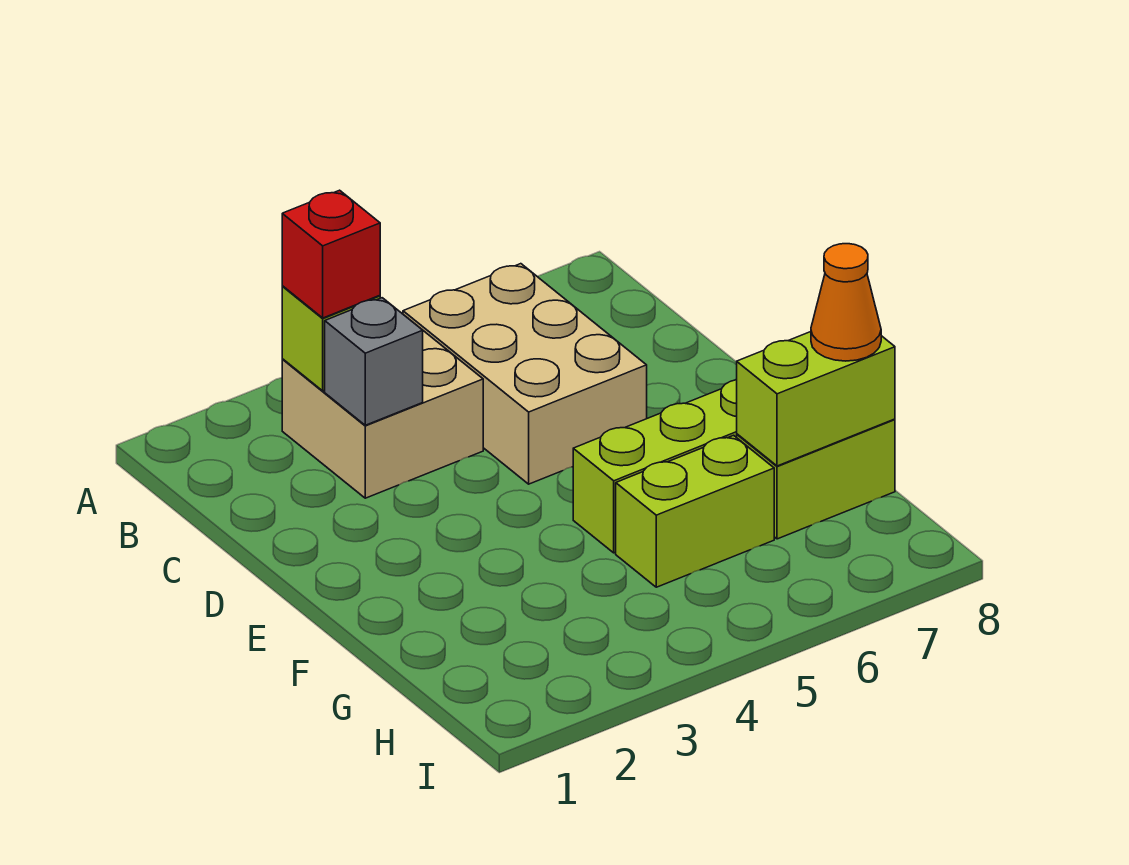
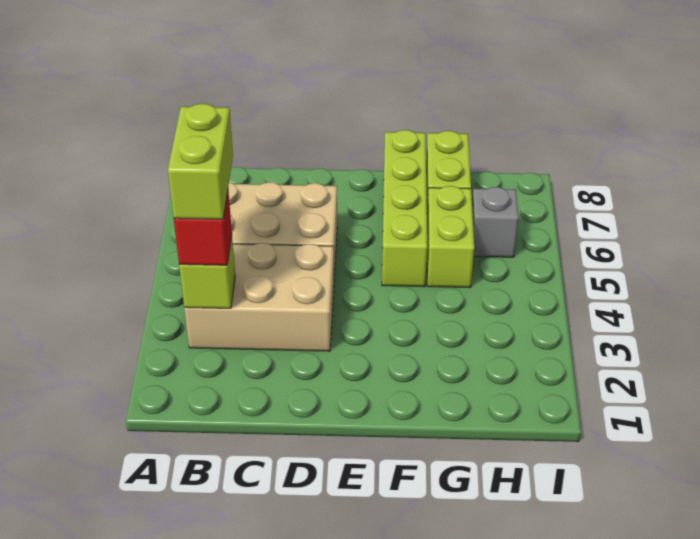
tan brick B3:C4 level 1 -> tan brick B3:D4 level 1
grey brick C3 level 2 -> grey brick H6 level 1
lime brick G7:G8 level 2 -> lime brick B3:B4 level 4
orange cone G8 level 3 -> none

